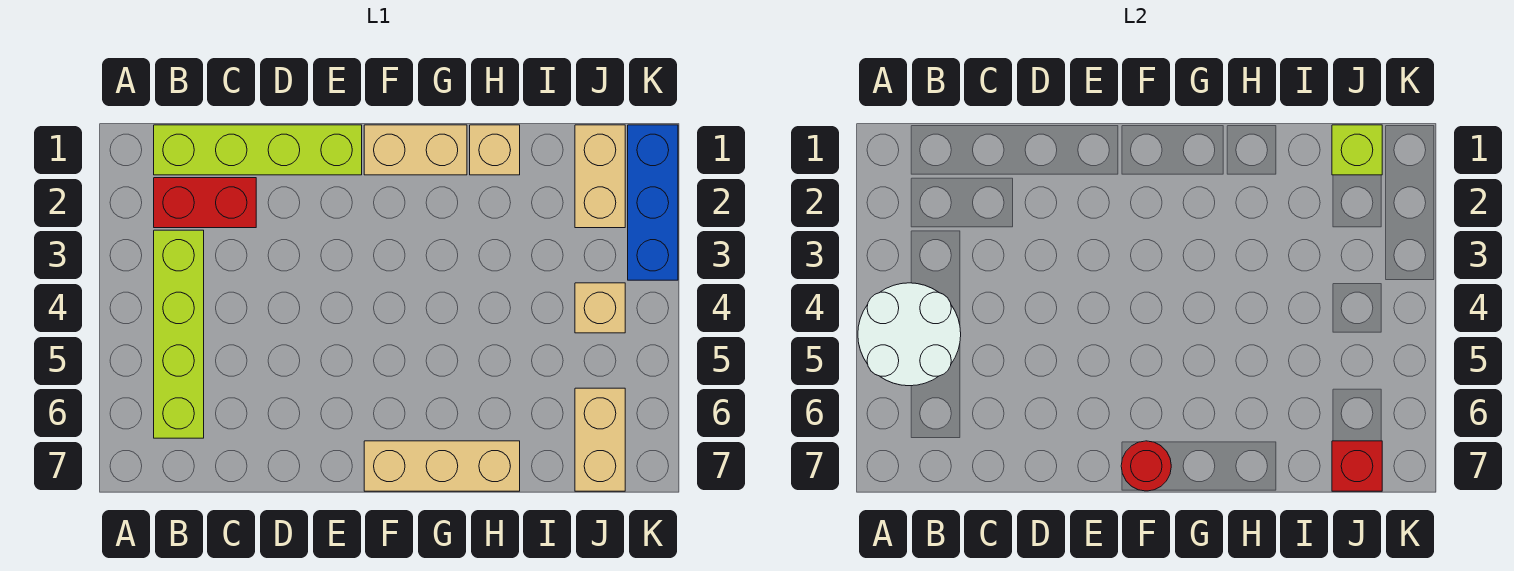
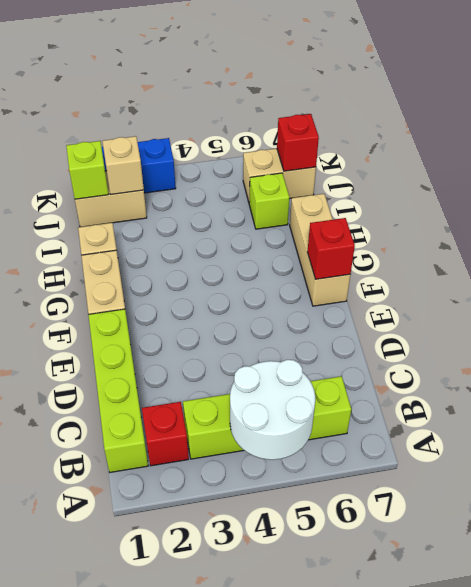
red brick B2:C2 level 1 -> red brick B2 level 1
red round brick F7 level 2 -> red brick F7 level 2
none -> lime brick I6 level 1
tan brick J4 level 1 -> tan brick J2 level 2

